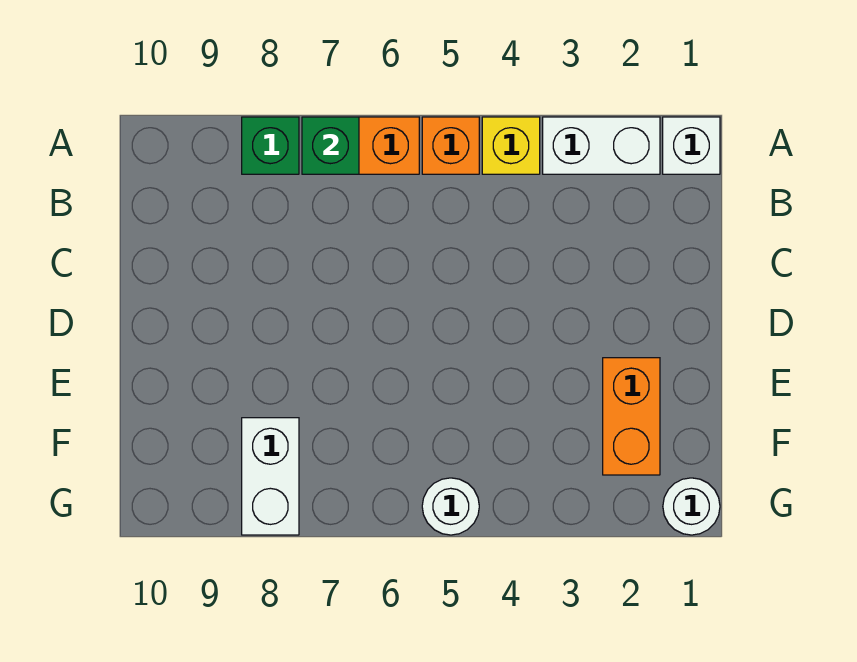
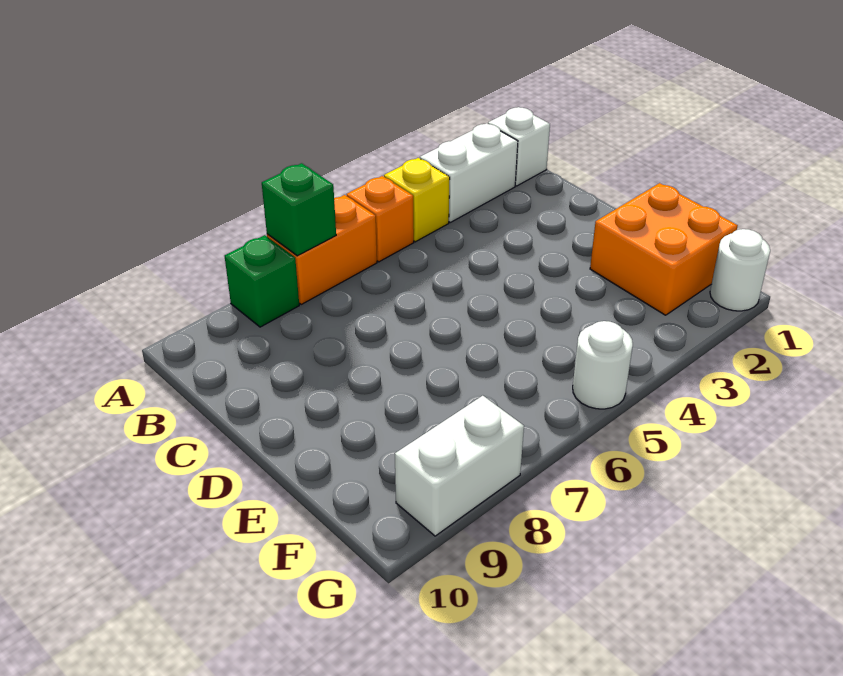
orange brick E2:F2 level 1 -> orange brick E1:F2 level 1
white brick F8:G8 level 1 -> white brick G8:G9 level 1

